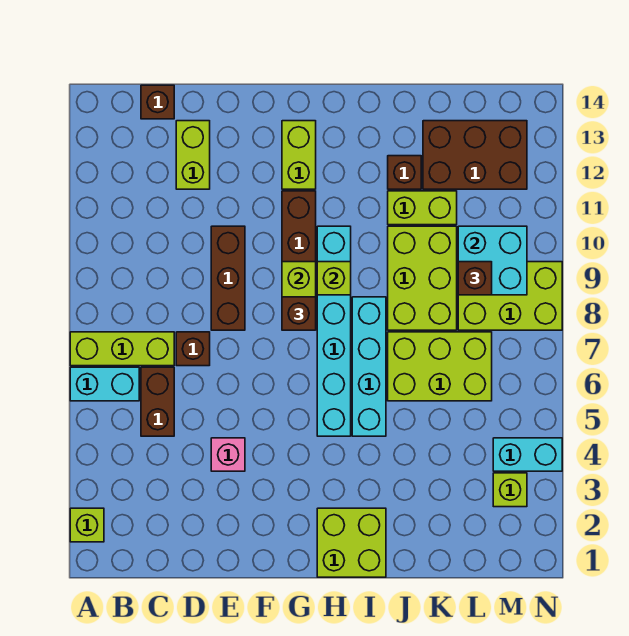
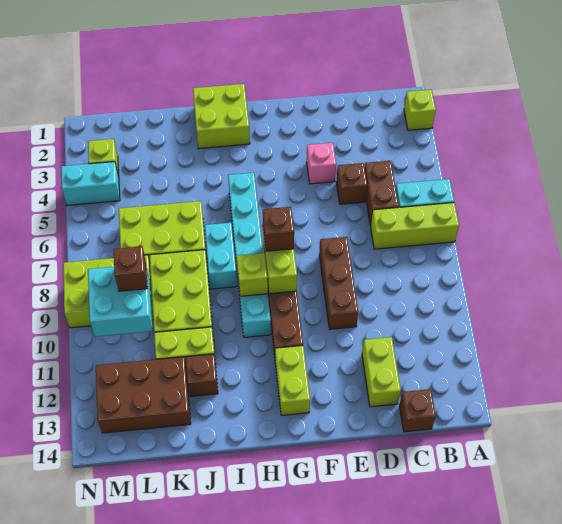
brown brick D7 level 1 -> brown brick D5 level 1
cyan brick I5:I8 level 1 -> cyan brick I7:I8 level 1

